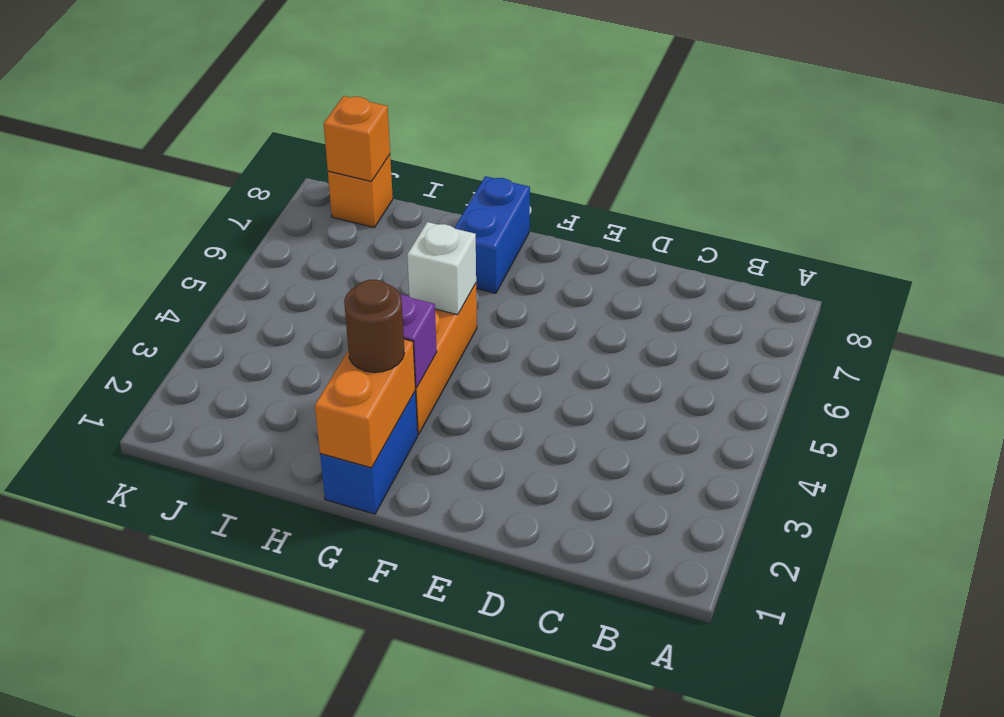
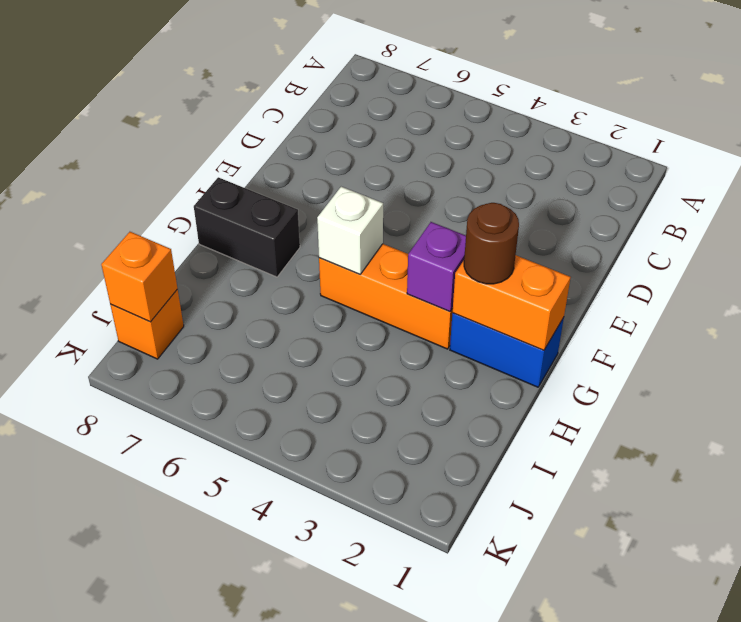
blue brick G7:G8 level 1 -> black brick G7:G8 level 1

